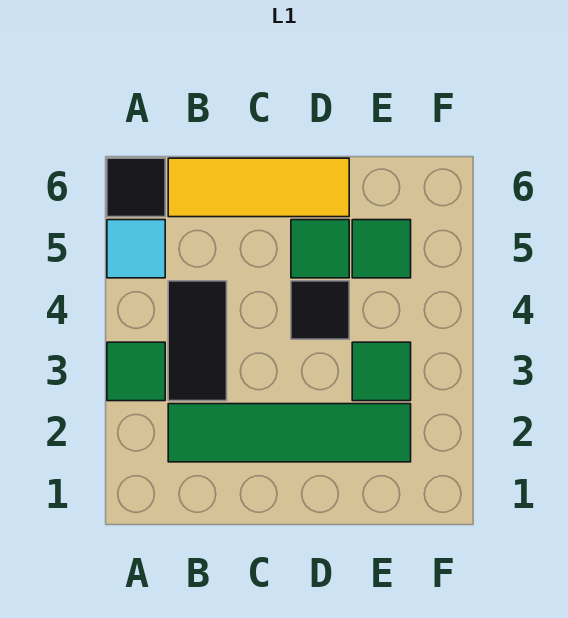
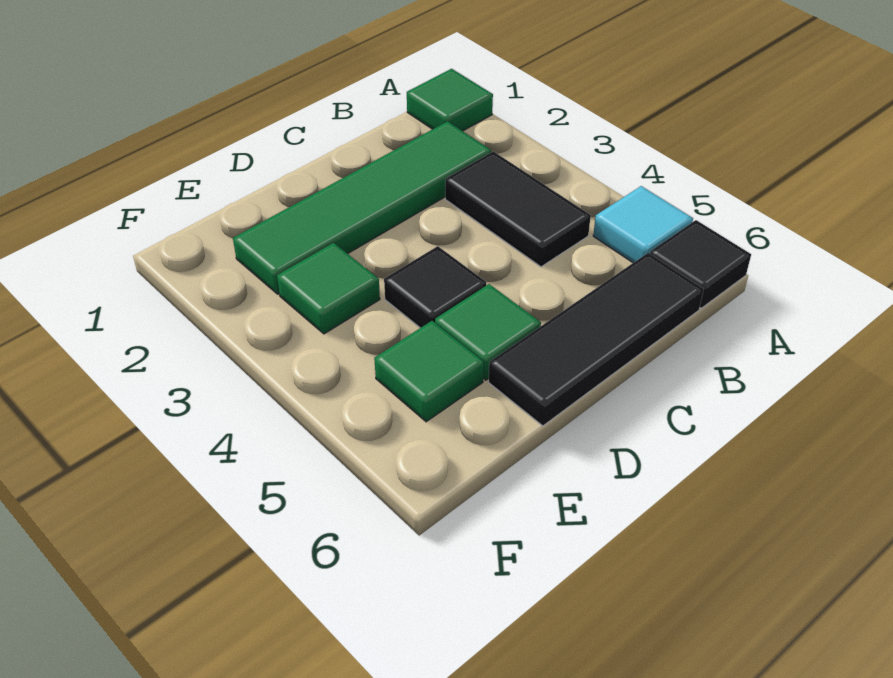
green tile A3 level 1 -> green tile A1 level 1
yellow tile B6:D6 level 1 -> black tile B6:D6 level 1

